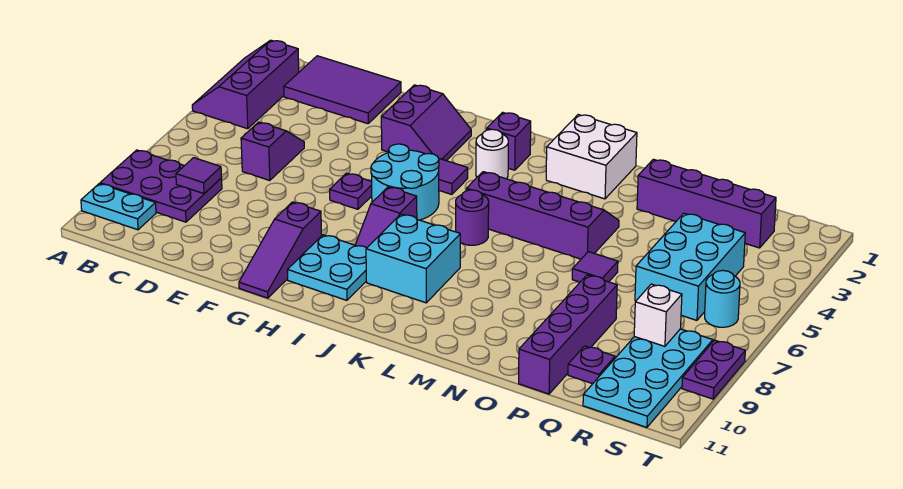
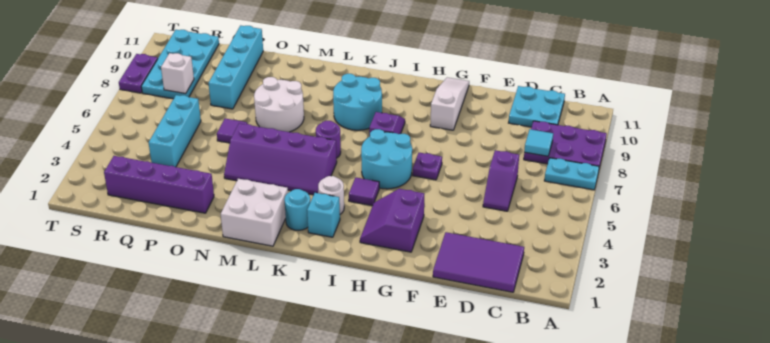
purple slope A2:B4 level 1 top B -> none
cyan plate A10:B10 level 1 -> cyan plate A7:B7 level 1
purple tile C8 level 2 -> cyan tile C8 level 2
purple slope G9:G11 level 1 top 9 -> white slope G9:G11 level 1 top 9
cyan plate H9:I10 level 1 -> cyan plate C10:D11 level 1
purple brick J2 level 1 -> cyan brick J2 level 1
cyan brick J8:K9 level 1 -> cyan round brick J8:K9 level 1
none -> white round brick M7:N8 level 1
purple brick P8:P11 level 1 -> cyan brick P8:P11 level 1
cyan brick Q4:R6 level 1 -> cyan brick Q4:Q6 level 1
purple plate Q10 level 1 -> none
cyan round brick S6 level 1 -> cyan round brick K2 level 1

